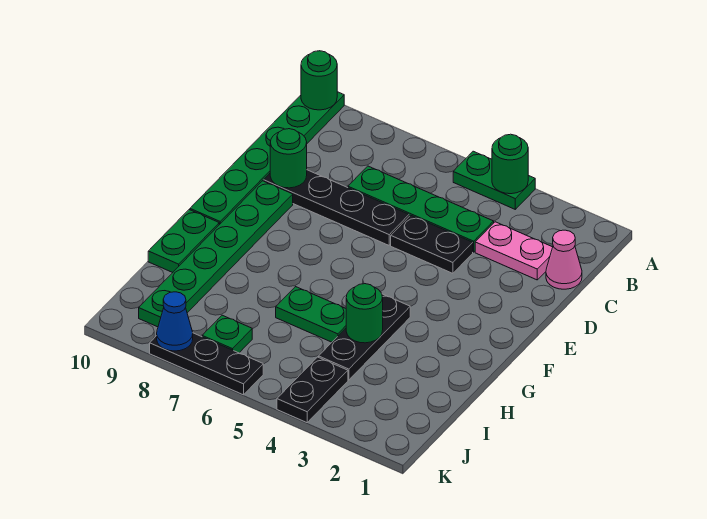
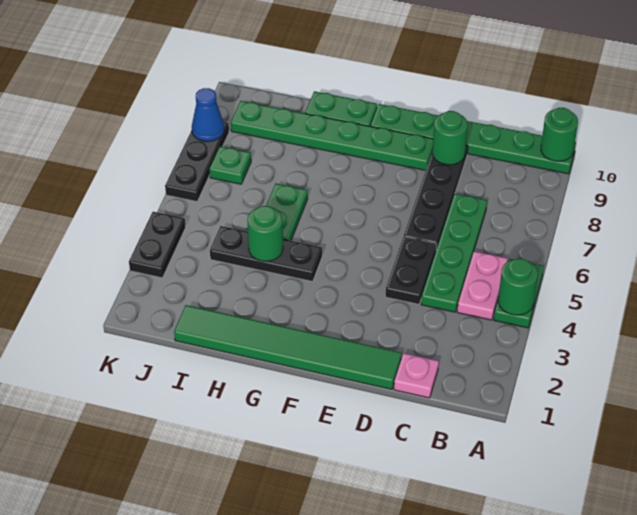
pink cone C1 level 1 -> pink plate C1 level 1
pink plate C2:C3 level 1 -> pink plate B4:B5 level 1
none -> green tile D1:I1 level 1
black plate J4:K4 level 1 -> black plate K3:K4 level 1

